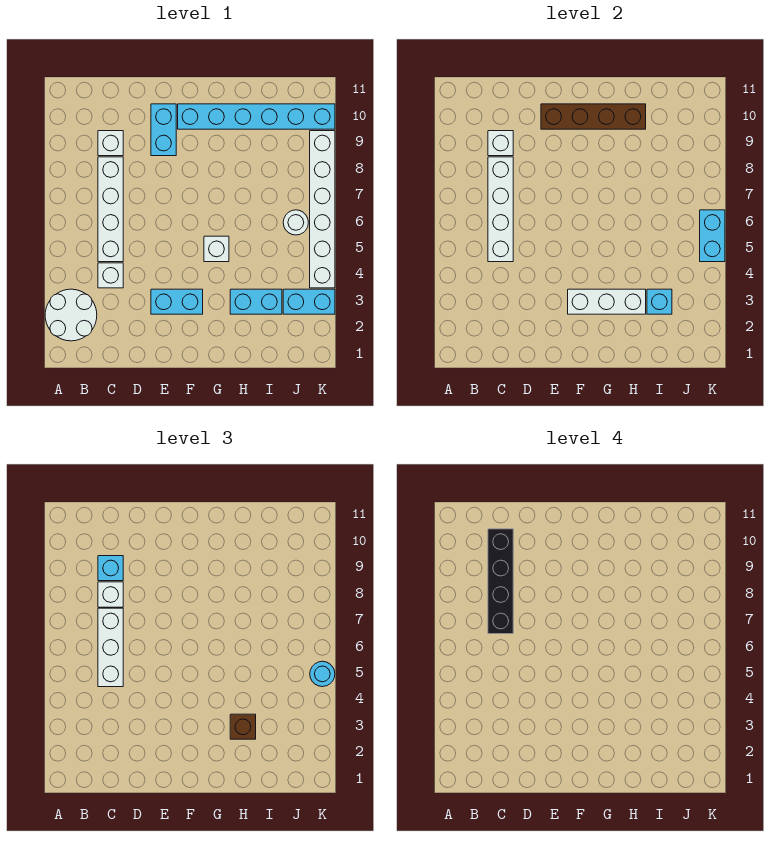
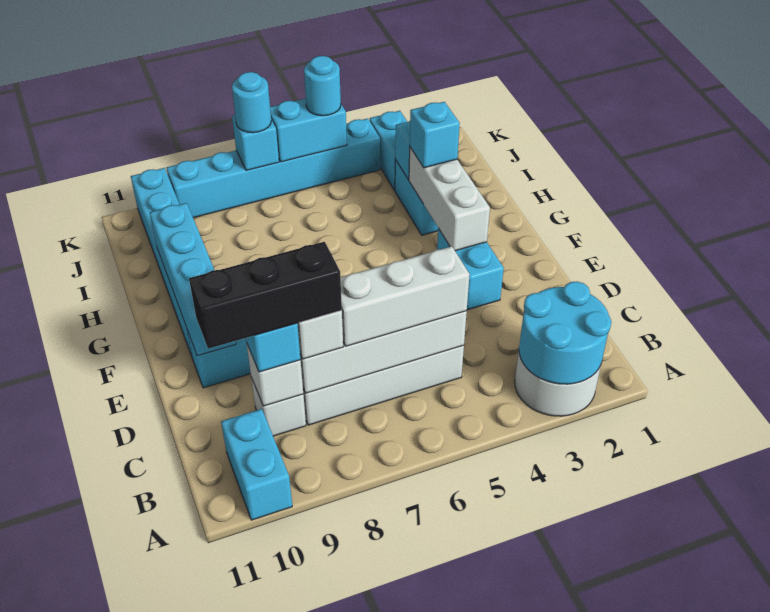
none -> cyan round brick A2:B3 level 2
none -> cyan brick A10:B10 level 1
white brick C4 level 1 -> none
black brick C7:C10 level 4 -> black brick C8:C10 level 4
brown brick E10:H10 level 2 -> cyan brick E10:H10 level 2
white brick G5 level 1 -> none
brown brick H3 level 3 -> cyan brick H3 level 3
white round brick J6 level 1 -> none
white brick K4:K9 level 1 -> cyan brick K4:K9 level 1
none -> cyan brick K7 level 2
none -> cyan round brick K7 level 3

